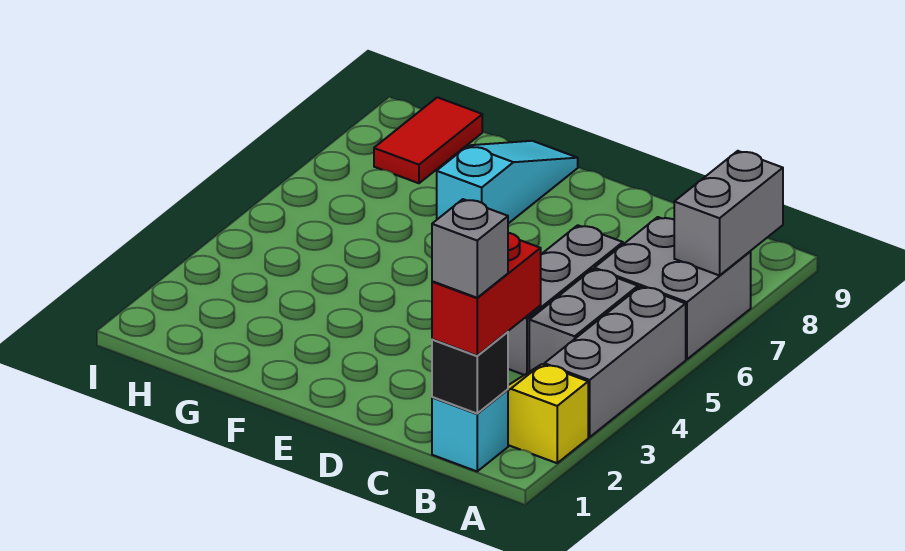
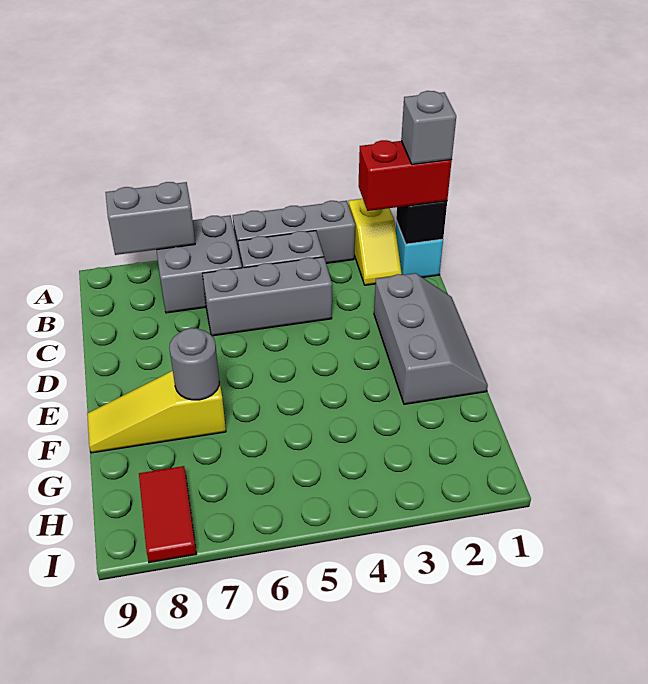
none -> grey slope D1:F2 level 1 top 2
cyan slope F7:F9 level 1 top 7 -> yellow slope F7:F9 level 1 top 7
none -> grey round brick F7 level 2
red tile H8:H9 level 1 -> red tile H8:I8 level 1

